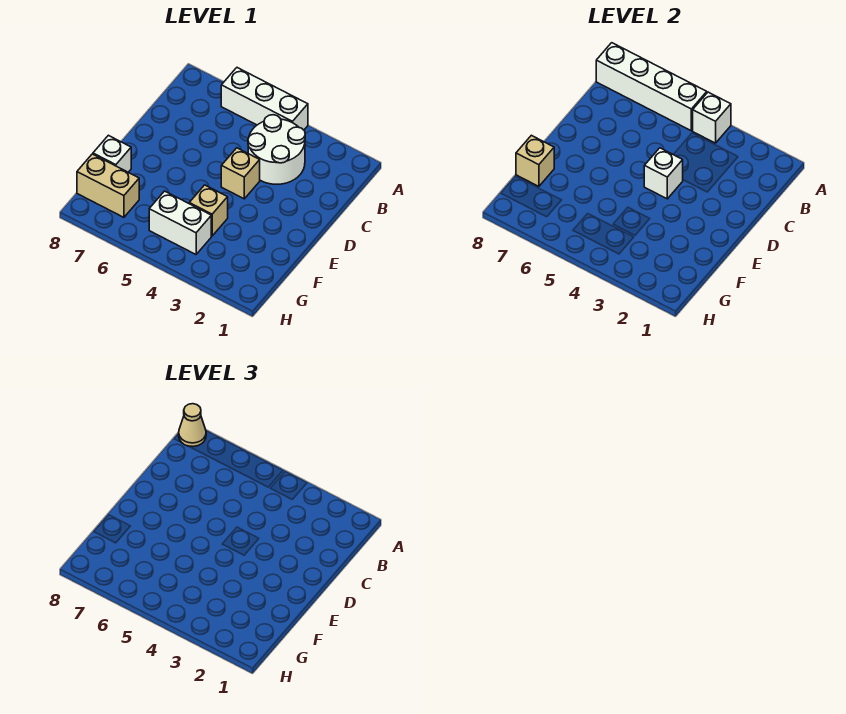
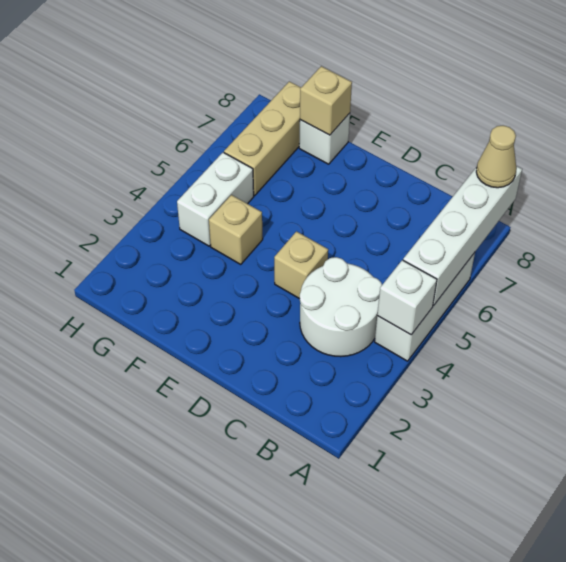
white brick D4 level 2 -> none
tan brick G7:G8 level 1 -> tan brick G6:G8 level 1

